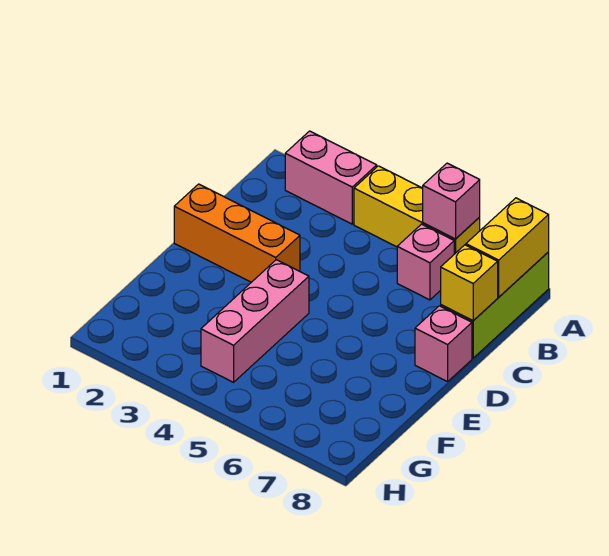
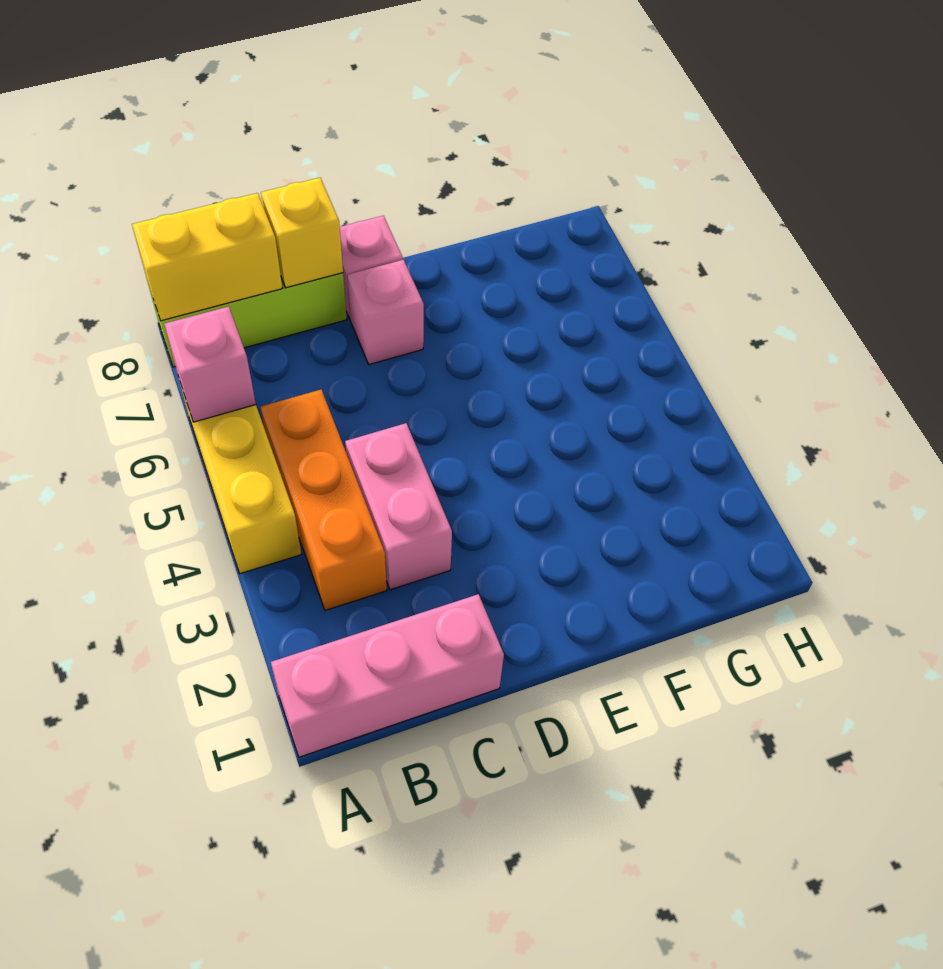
pink brick A2:A3 level 1 -> pink brick C3:C4 level 1
pink brick B6 level 1 -> pink brick D7 level 1
orange brick D1:D3 level 1 -> orange brick B3:B5 level 1
pink brick E4:G4 level 1 -> pink brick A1:C1 level 1

